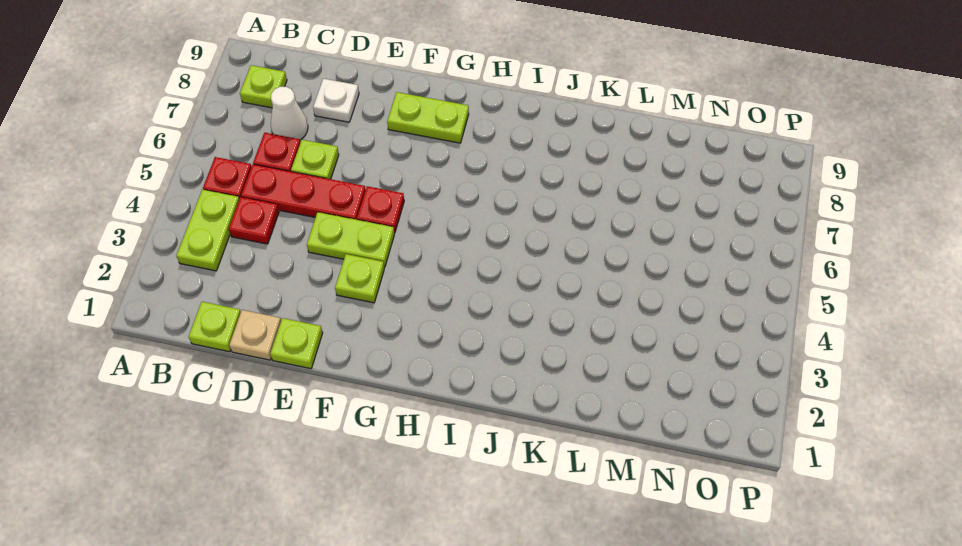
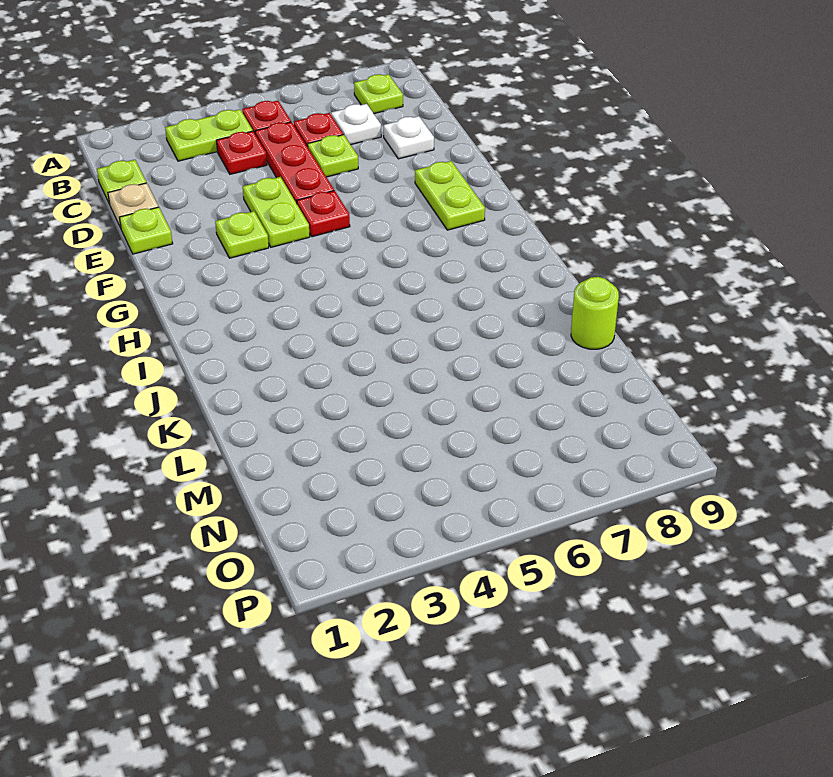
white cone C7 level 1 -> white plate C7 level 1
none -> lime round brick L9 level 1

